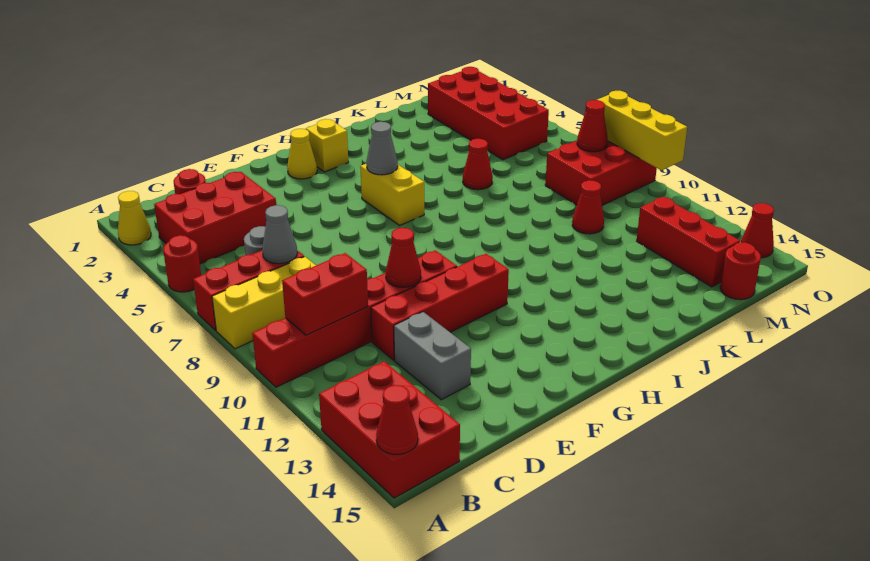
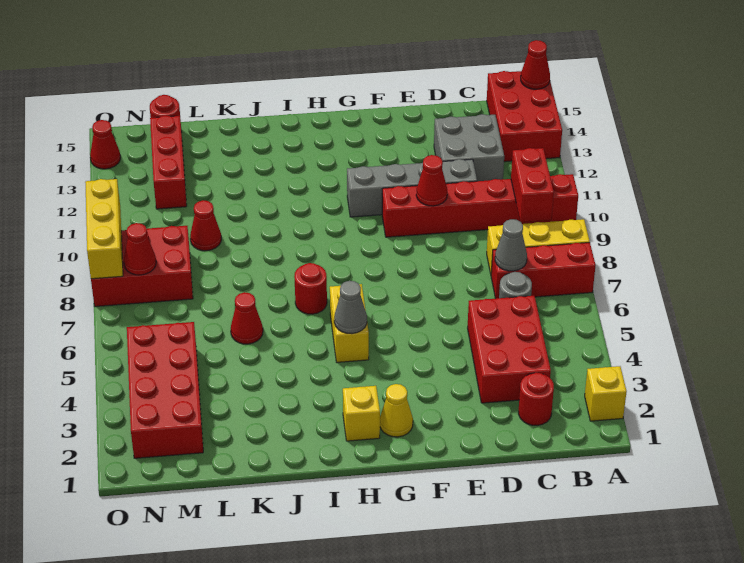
yellow cone A2 level 1 -> yellow brick A2 level 1
red round brick A5 level 1 -> red round brick I7 level 1
red brick B3:D4 level 1 -> red brick C3:D5 level 1
red brick B10:C10 level 2 -> red brick B9:B10 level 2
red brick D11:G11 level 1 -> grey brick D11:G11 level 1
grey brick D12:D13 level 1 -> grey brick C12:D13 level 1

